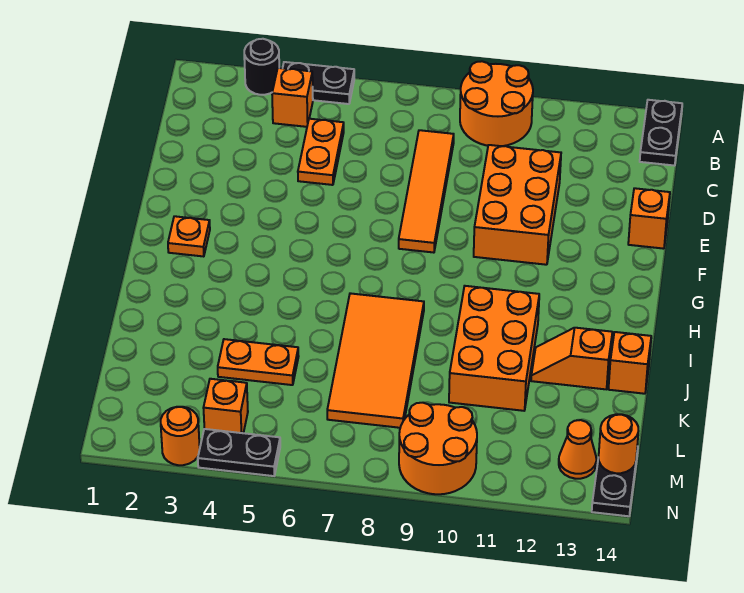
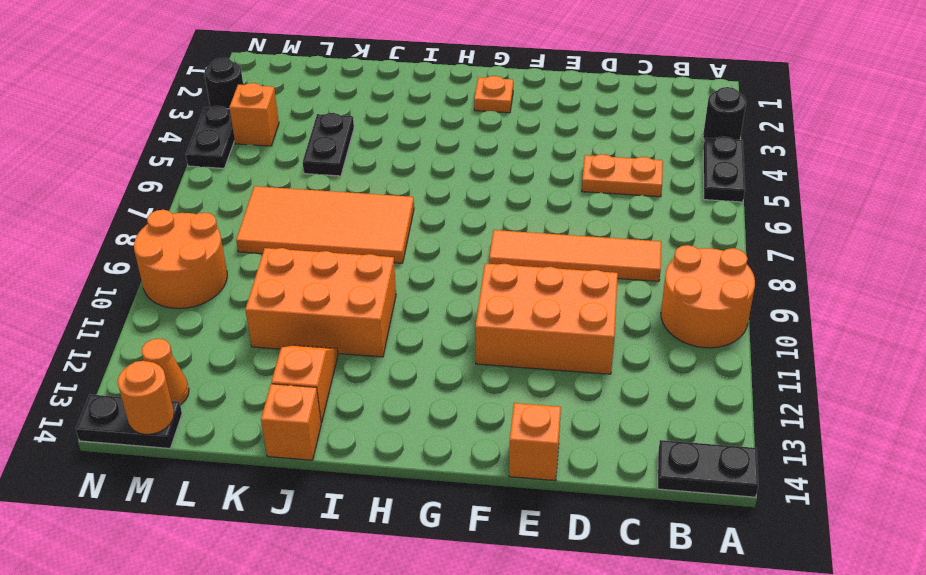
orange brick B4 level 1 -> none
orange plate K4:K5 level 1 -> black plate K4:K5 level 1
orange round brick N3 level 1 -> black round brick N3 level 1

